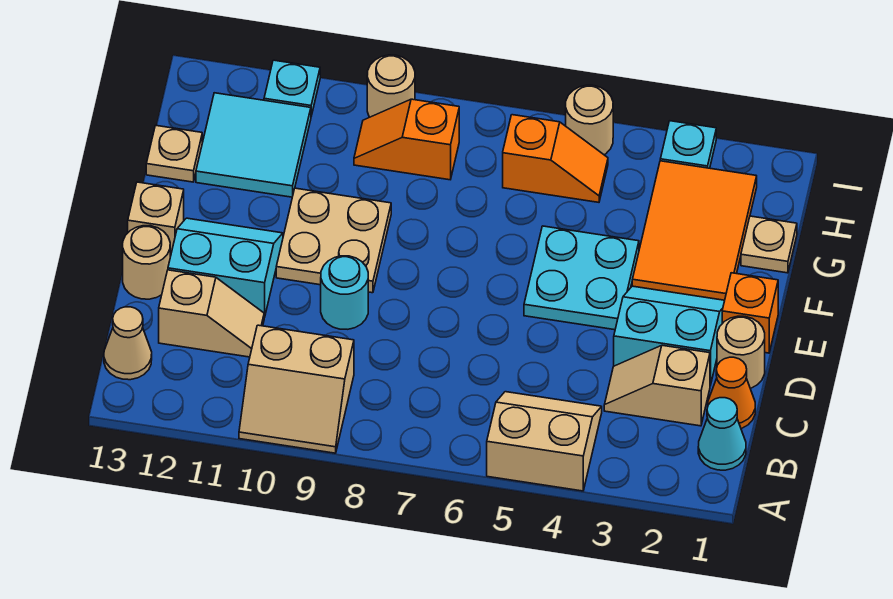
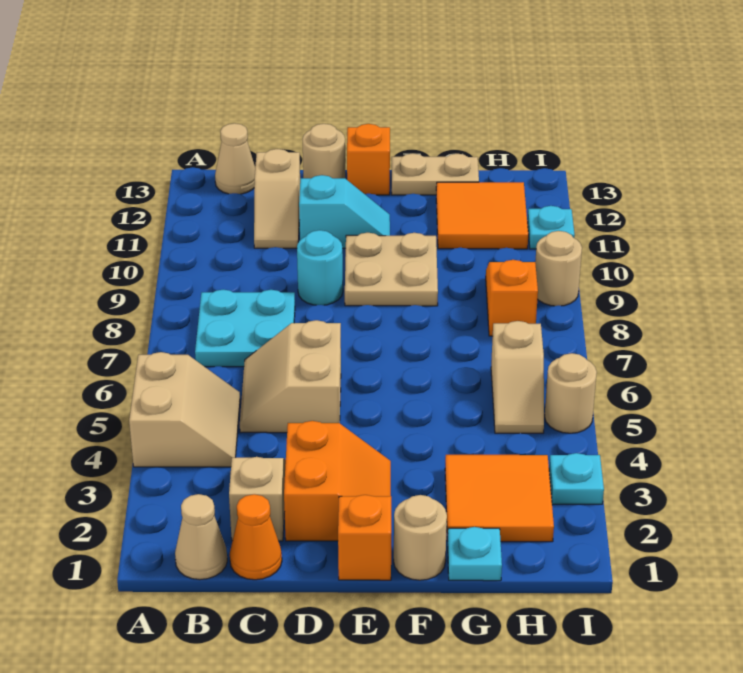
tan slope A9:B10 level 1 top B -> tan slope C5:D6 level 1 top D
cyan cone B1 level 1 -> tan cone B1 level 1
tan round brick D1 level 1 -> tan round brick F1 level 1
cyan slope D2:E3 level 1 top D -> orange slope D2:E3 level 1 top D
cyan slope D11:E12 level 1 top D -> cyan slope D11:E11 level 1 top D
cyan plate E4:F5 level 1 -> cyan plate B7:C8 level 1
tan brick E13 level 1 -> orange brick E13 level 1
orange tile F2:H3 level 1 -> orange tile G2:H3 level 1
tan plate G1 level 1 -> cyan plate G1 level 1
cyan tile G11:H12 level 1 -> orange tile G11:H12 level 1
tan plate G13 level 1 -> tan plate F13:G13 level 1
orange slope H5:H6 level 1 top 6 -> tan slope H5:H6 level 1 top 6

